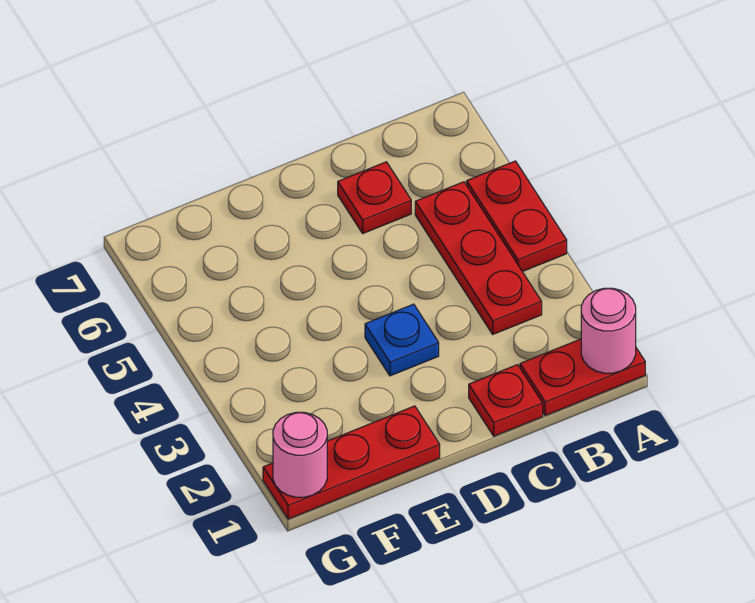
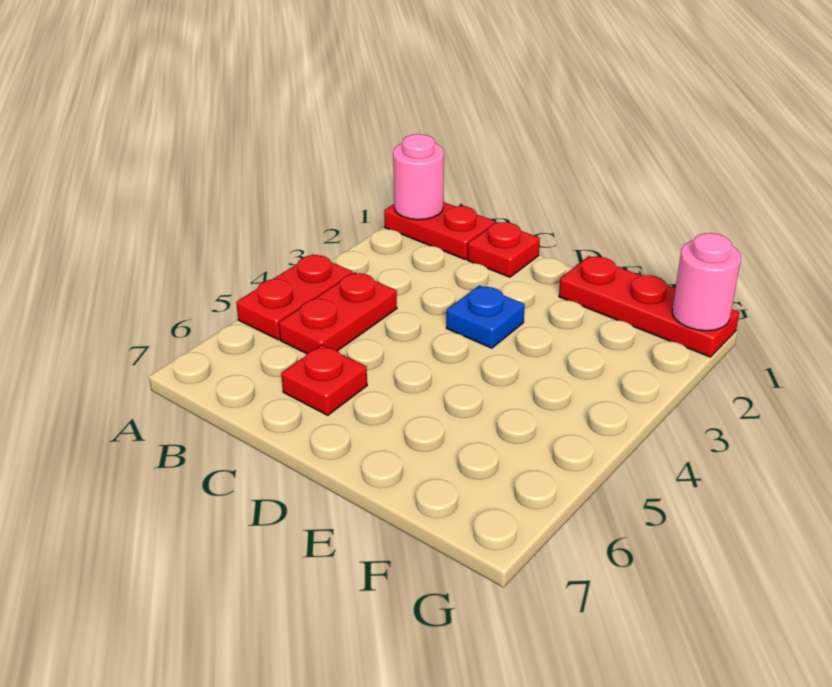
red plate B3:B5 level 1 -> red plate B4:B5 level 1

